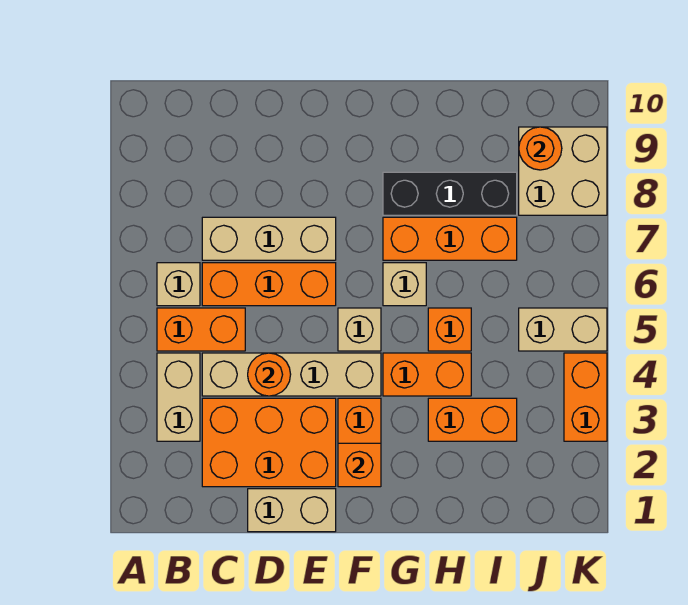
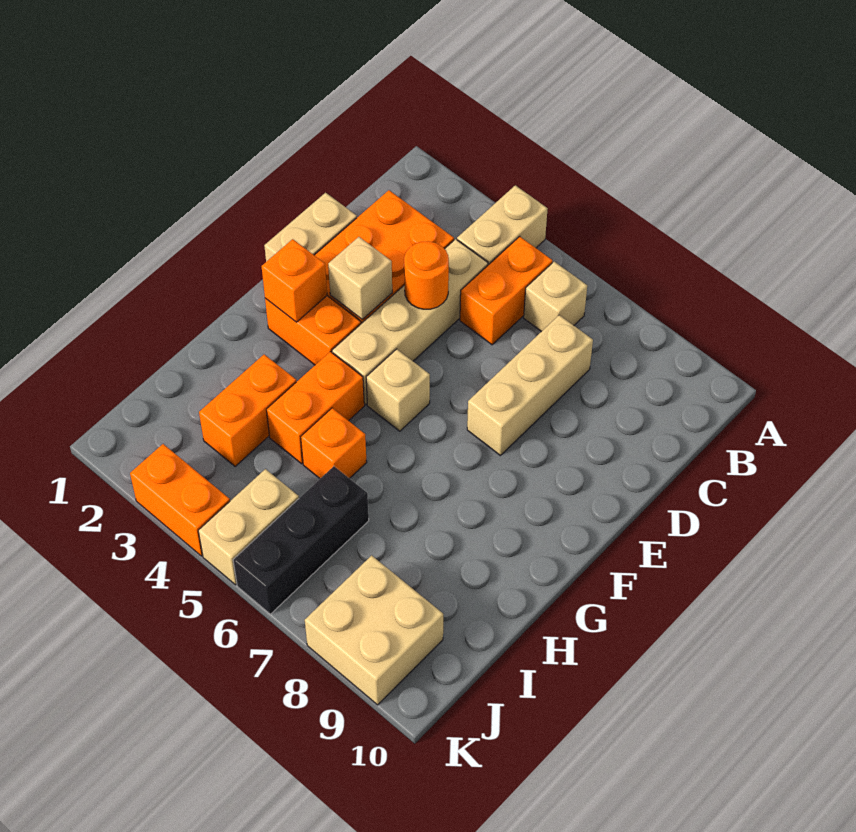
tan brick B3:B4 level 1 -> tan brick A4:B4 level 1
orange brick C6:E6 level 1 -> none
tan brick G6 level 1 -> tan brick E3 level 2
orange brick G7:I7 level 1 -> none
black brick G8:I8 level 1 -> black brick I6:K6 level 1
orange round brick J9 level 2 -> none

